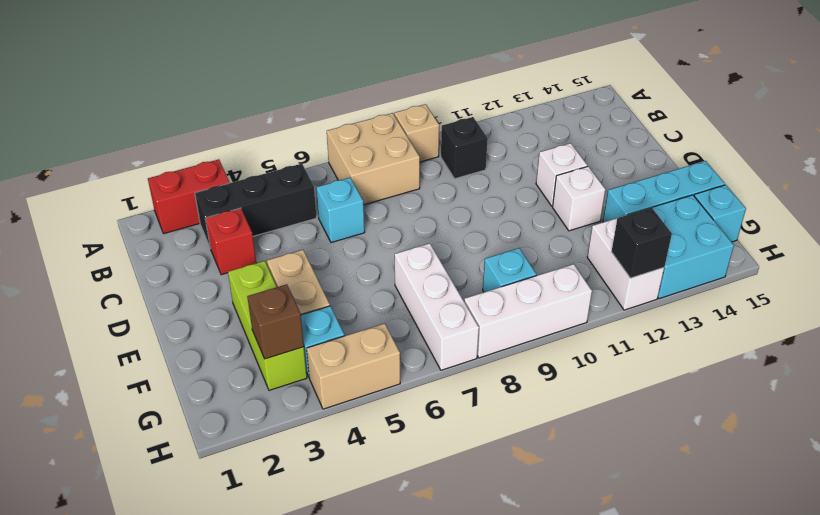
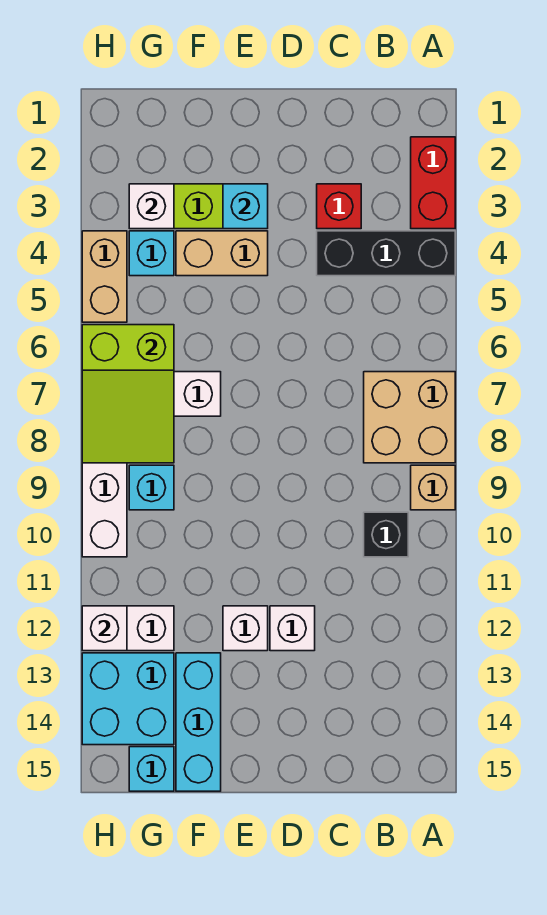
black brick B3:B5 level 1 -> black brick A4:C4 level 1
cyan brick C6 level 1 -> cyan brick E3 level 2
brown brick G3 level 2 -> white brick G3 level 2
none -> lime slope G6:H8 level 2 top 6
black brick H12 level 2 -> white brick H12 level 2

